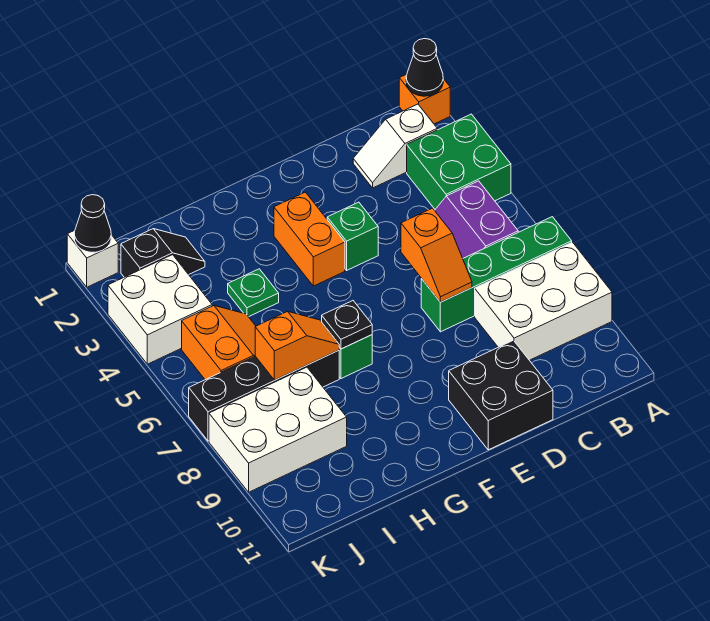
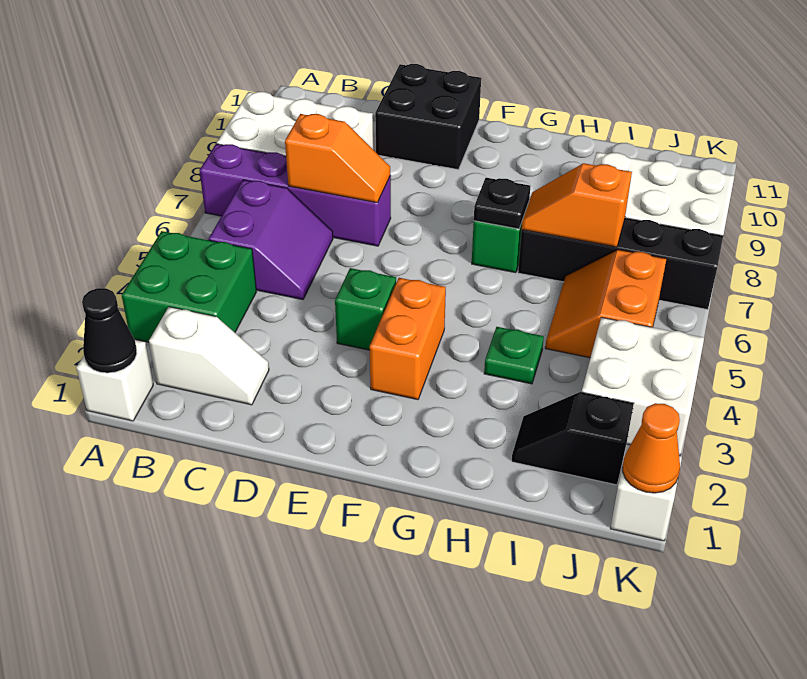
orange brick A1 level 1 -> white brick A1 level 1
green brick A7:D7 level 1 -> purple brick A7:D7 level 1
orange slope D6:D7 level 2 top 6 -> orange slope C7:D7 level 2 top C
black cone K1 level 2 -> orange cone K1 level 2

